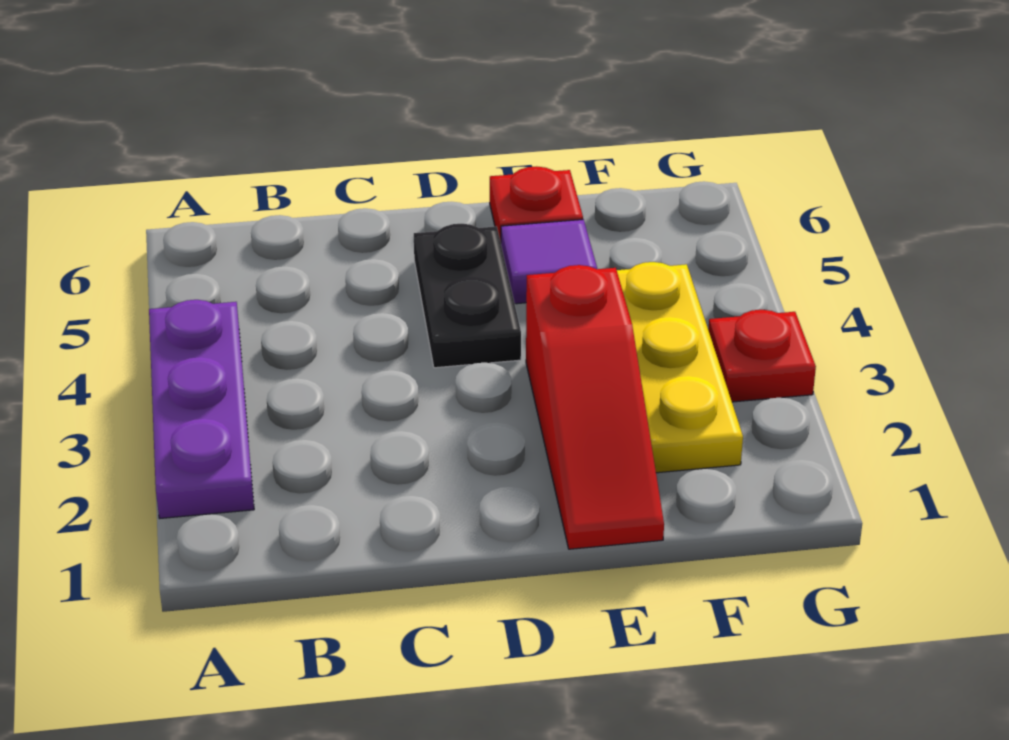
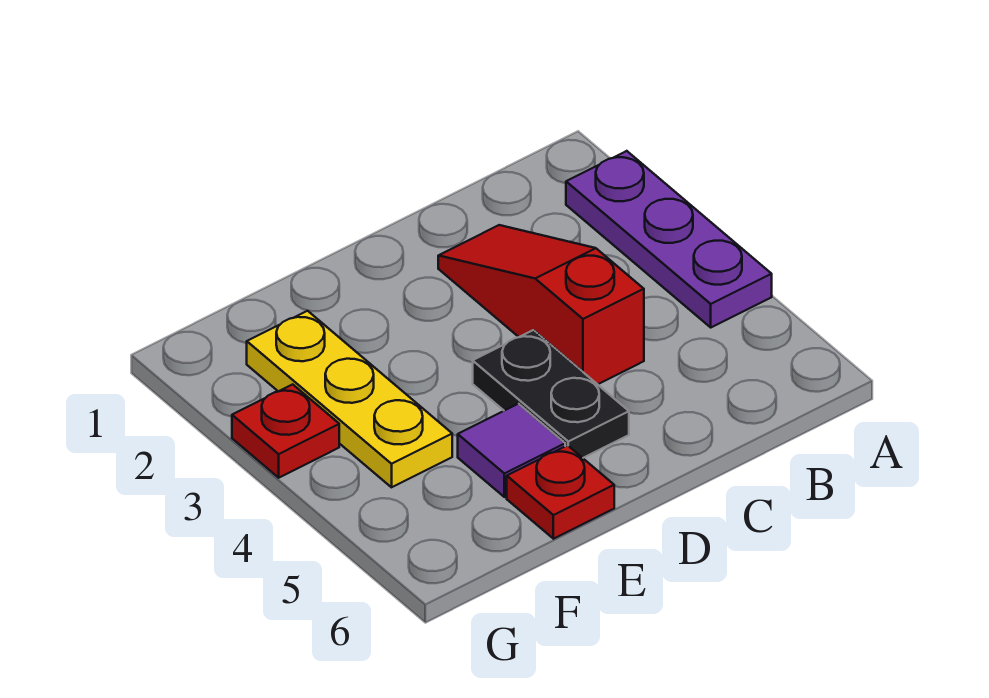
red slope E1:E3 level 1 top 3 -> red slope C2:C4 level 1 top 4

